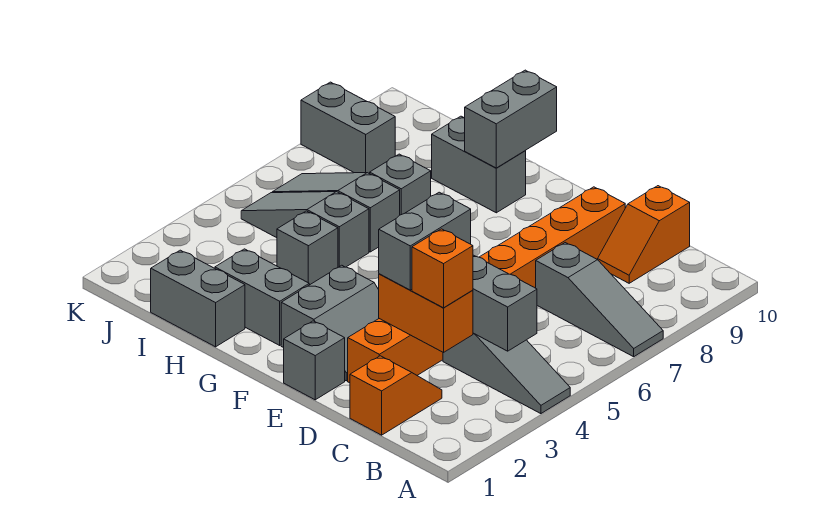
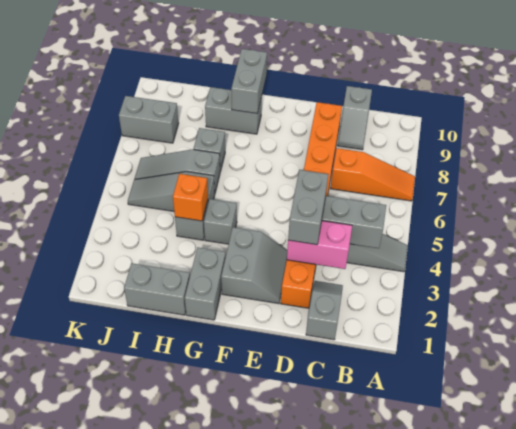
grey slope A7:C7 level 1 top C -> orange slope A7:C7 level 1 top C
orange slope C1:C2 level 1 top 1 -> grey slope C1:C2 level 1 top 1
orange brick C3:D3 level 2 -> pink brick C3:D3 level 2
orange brick C3 level 3 -> orange brick H4 level 2
orange slope C9:C10 level 1 top 10 -> grey slope C9:C10 level 1 top 10
grey brick E1 level 1 -> grey brick G4 level 1
grey brick G2:H2 level 1 -> grey brick G1:G2 level 1

